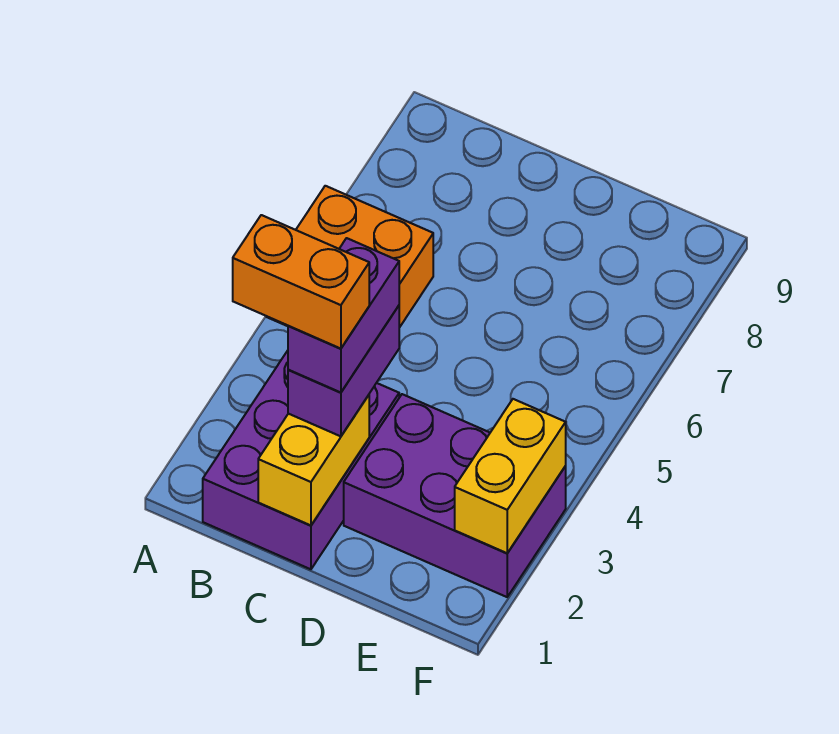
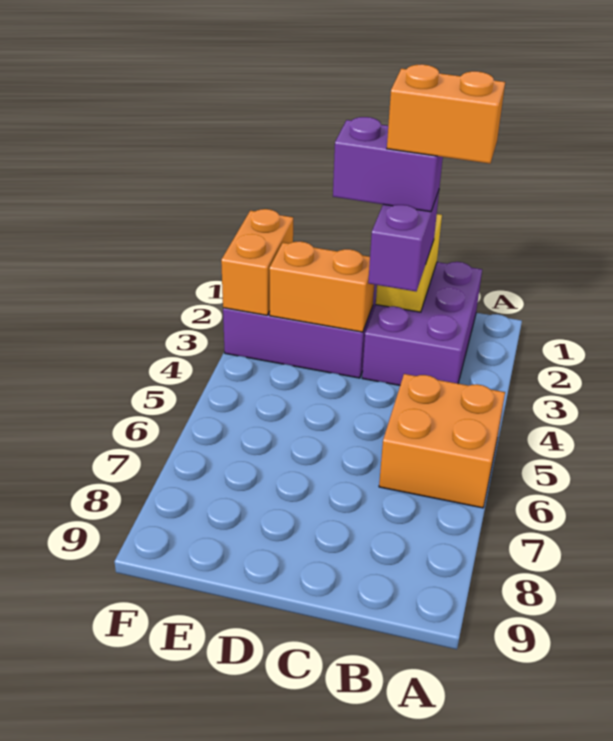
purple brick C2:C3 level 4 -> purple brick C2:D2 level 4
none -> orange brick D3:E3 level 2
yellow brick F2:F3 level 2 -> orange brick F2:F3 level 2

